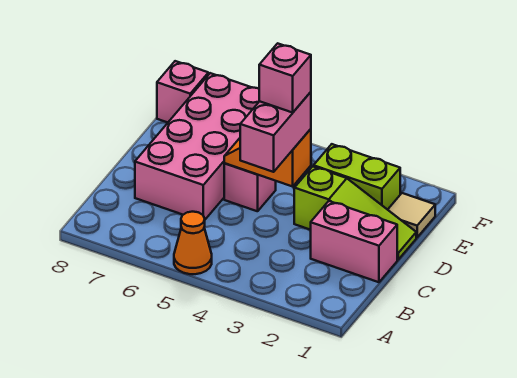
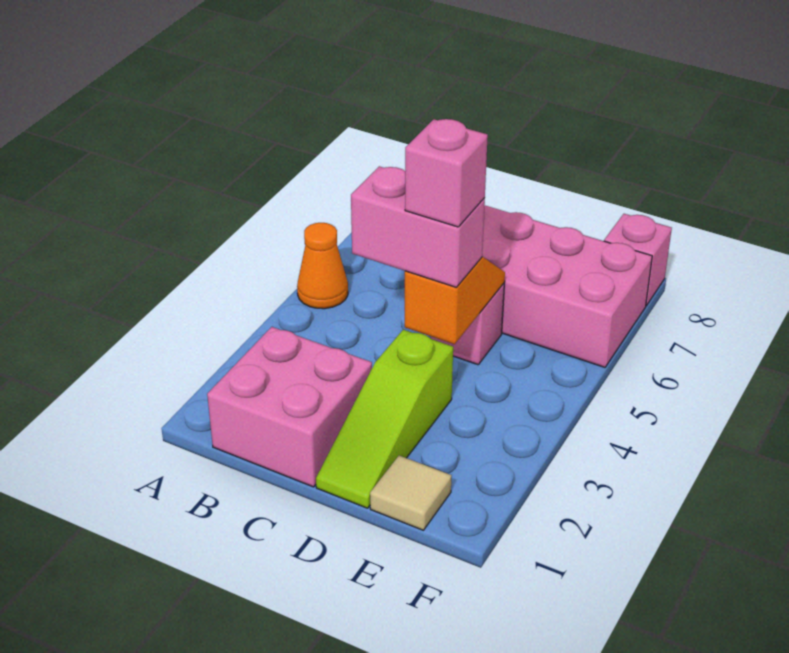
pink brick C1:C2 level 1 -> pink brick B1:C2 level 1
lime brick E2:E3 level 1 -> none

